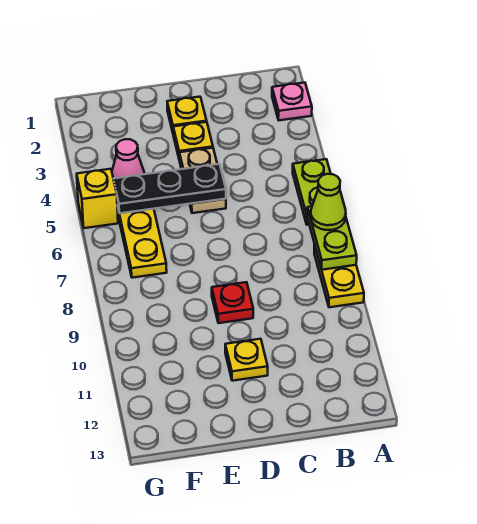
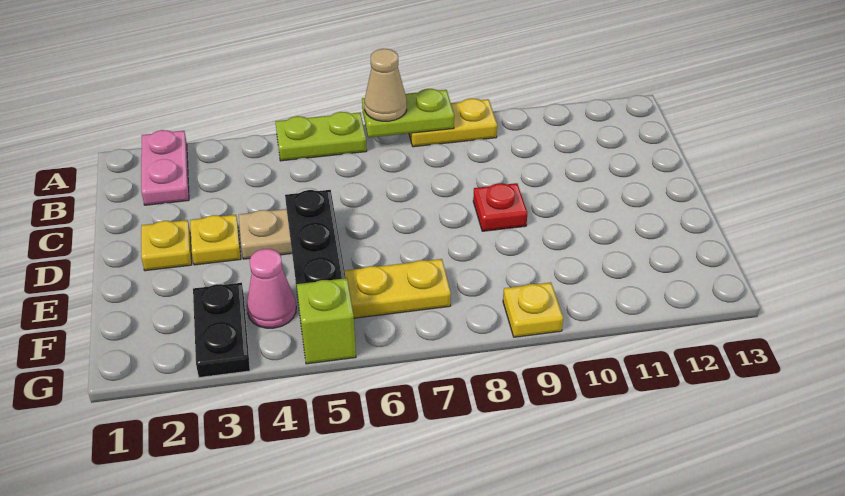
pink plate A2 level 1 -> pink plate A2:B2 level 1
lime cone A7 level 3 -> tan cone A7 level 3
yellow plate D11 level 1 -> yellow plate G9 level 1
none -> black plate F3:G3 level 1
yellow brick G5 level 1 -> lime brick G5 level 1

